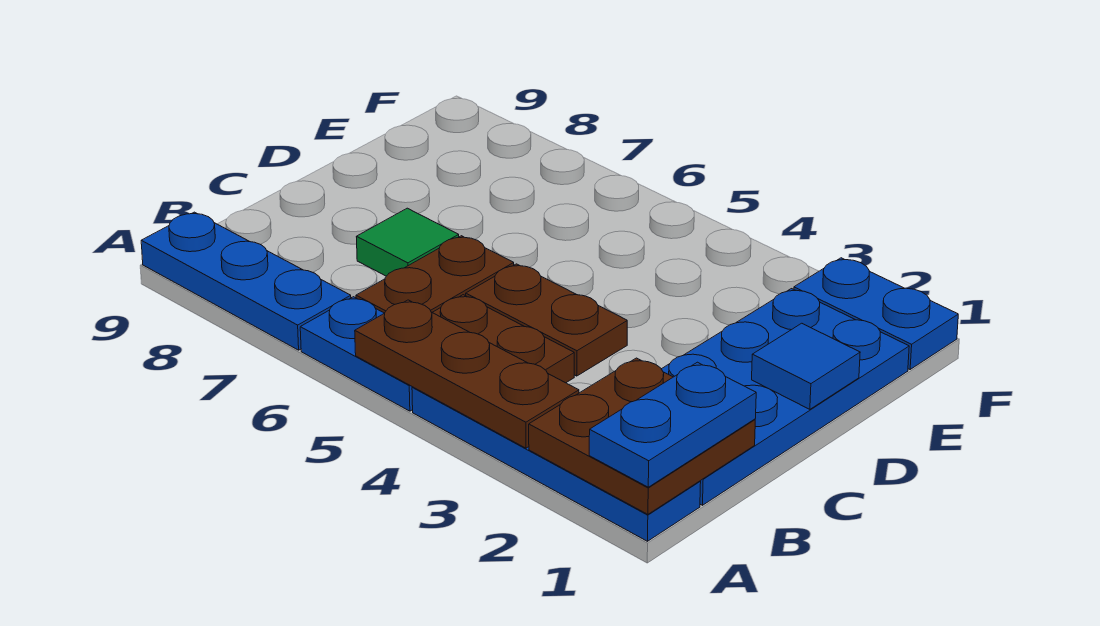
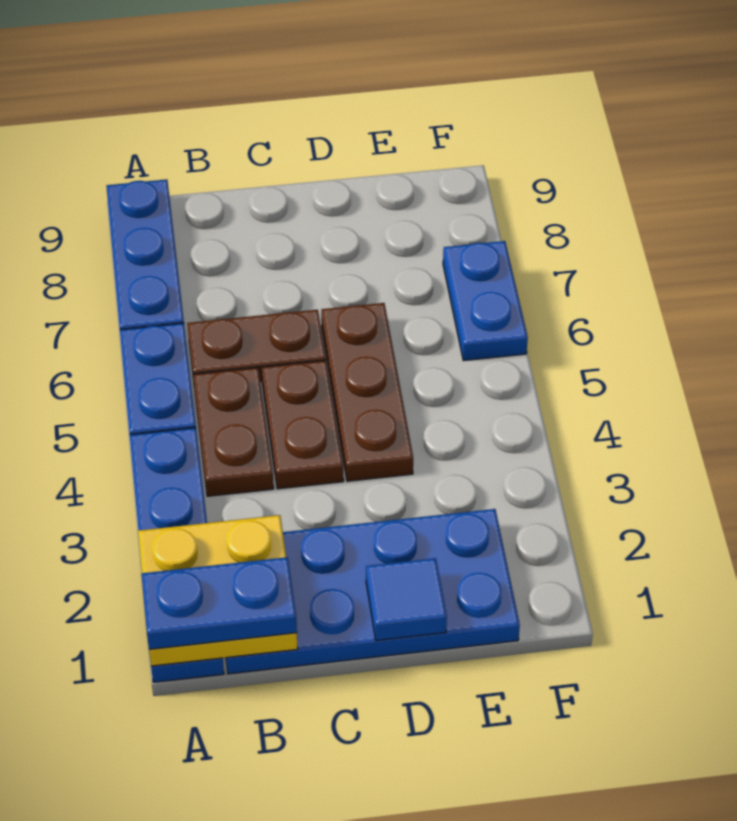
brown plate A1:B2 level 2 -> yellow plate A1:B2 level 2
brown plate A3:A5 level 2 -> brown plate D4:D6 level 1
green tile C7 level 1 -> none
blue plate F1:F2 level 1 -> blue plate F6:F7 level 1

